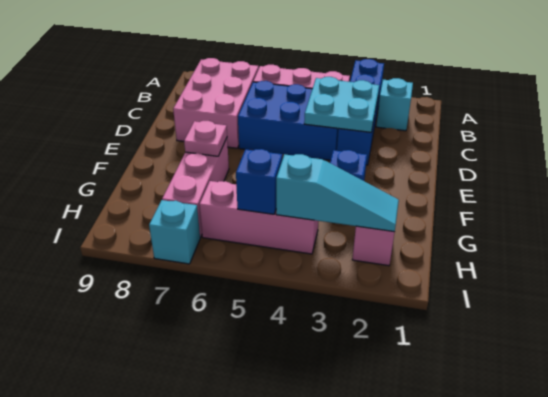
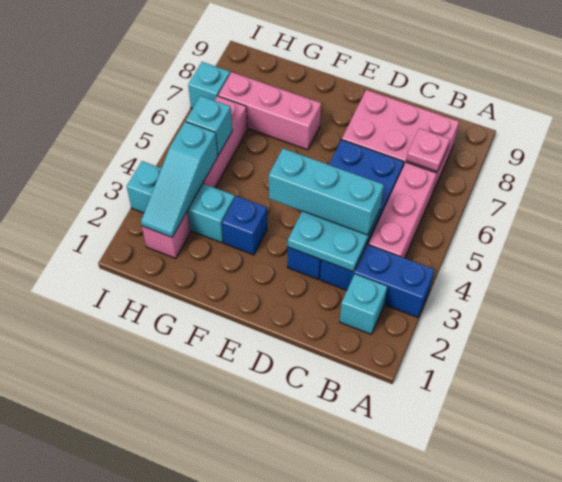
none -> cyan brick C4:E4 level 3
pink plate F7 level 2 -> pink plate B7 level 2
none -> cyan brick G3:I3 level 1
blue brick H5 level 2 -> cyan brick H5 level 2

